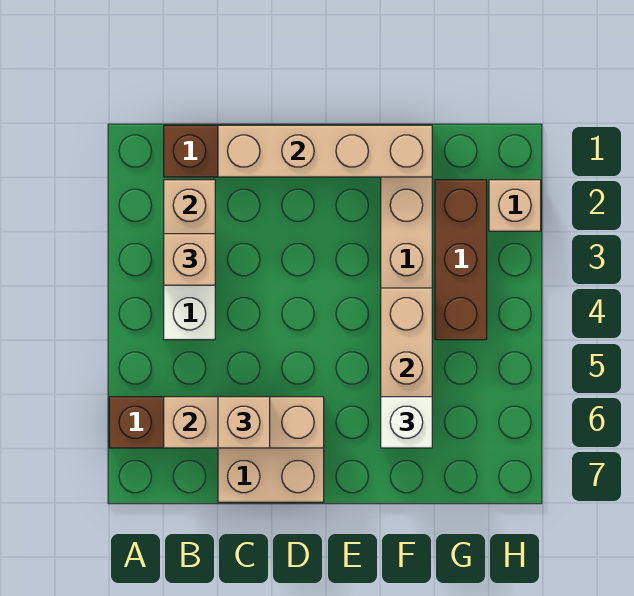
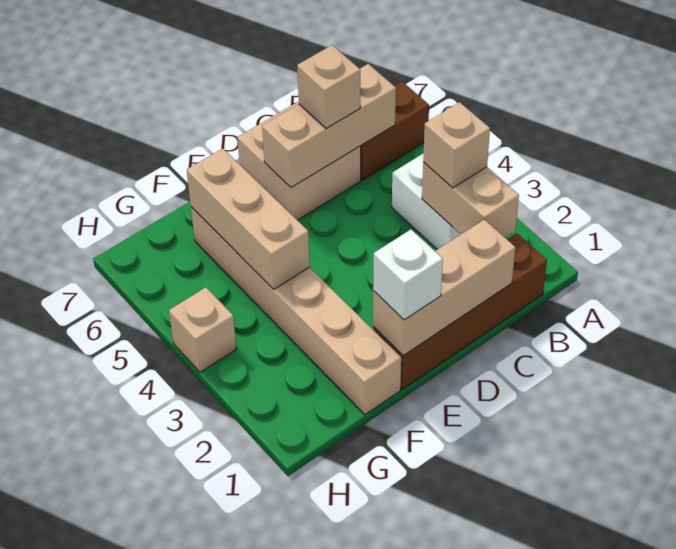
tan brick C1:F1 level 2 -> tan brick C1:E1 level 2
white brick F6 level 3 -> white brick E1 level 3
brown brick G2:G4 level 1 -> none
tan brick H2 level 1 -> tan brick H4 level 1

